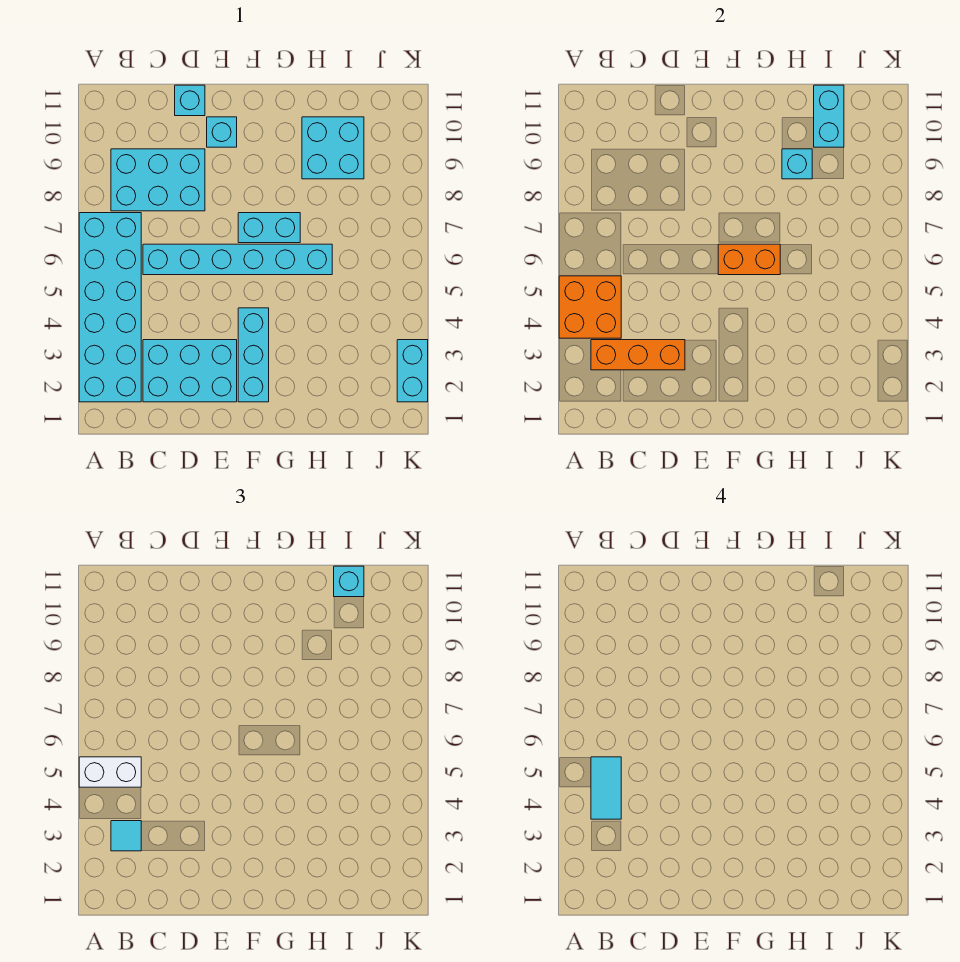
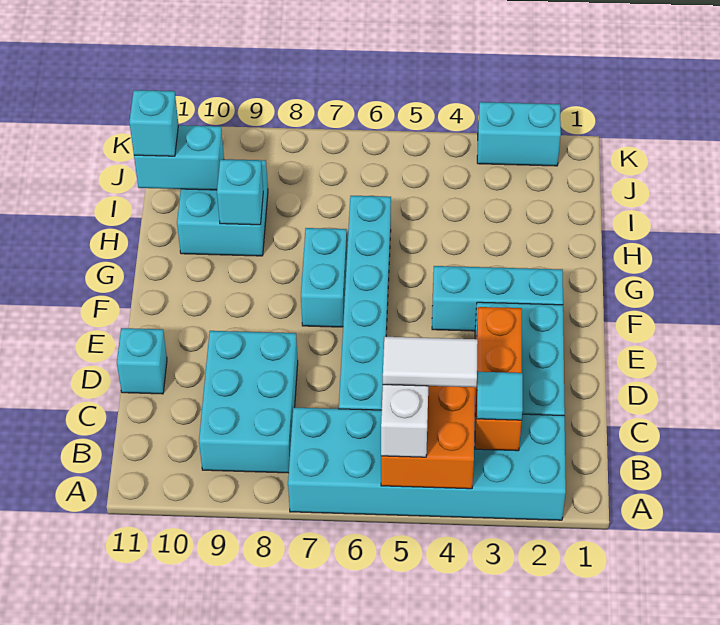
cyan tile B4:B5 level 4 -> white tile B4:B5 level 4
cyan brick E10 level 1 -> none
orange brick F6:G6 level 2 -> none

